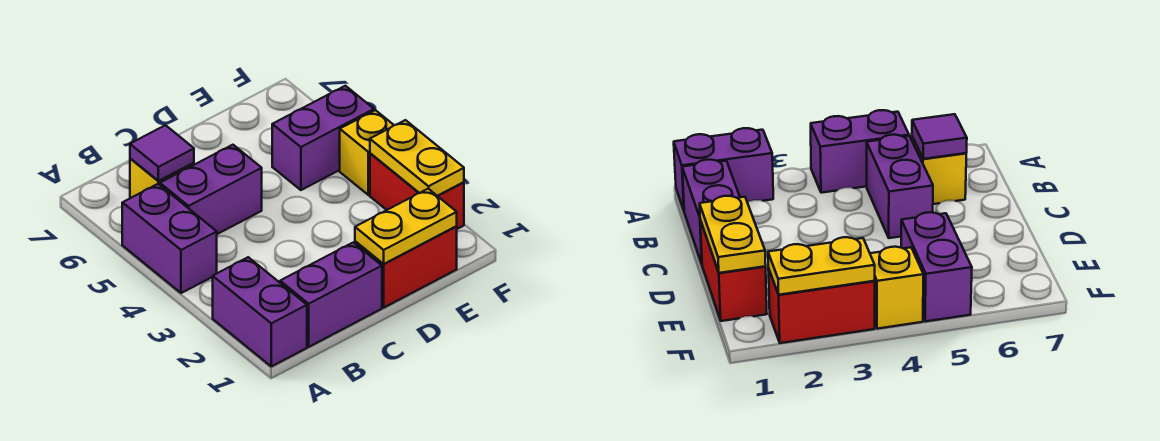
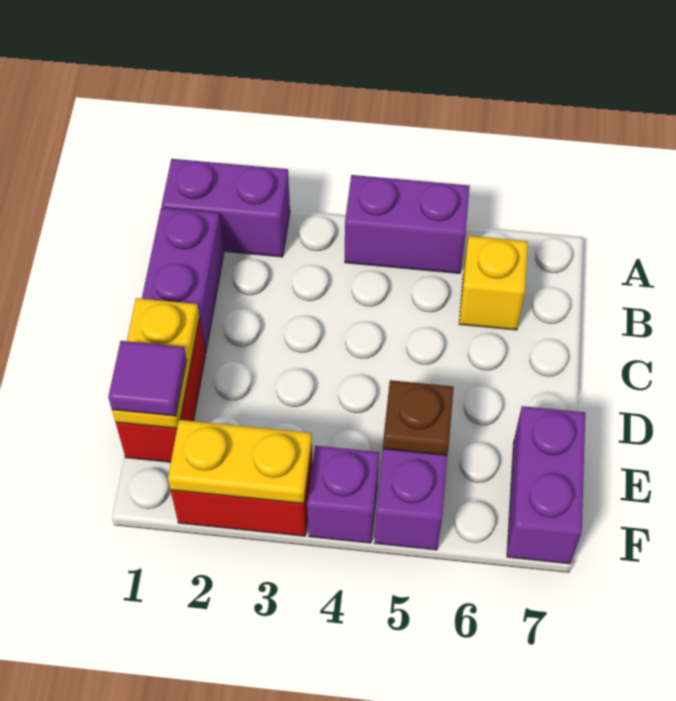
purple brick B5:C5 level 1 -> purple brick E7:F7 level 1
purple tile B6 level 2 -> purple tile E1 level 3
none -> brown plate E5 level 2
yellow brick F4 level 1 -> purple brick F4 level 1

